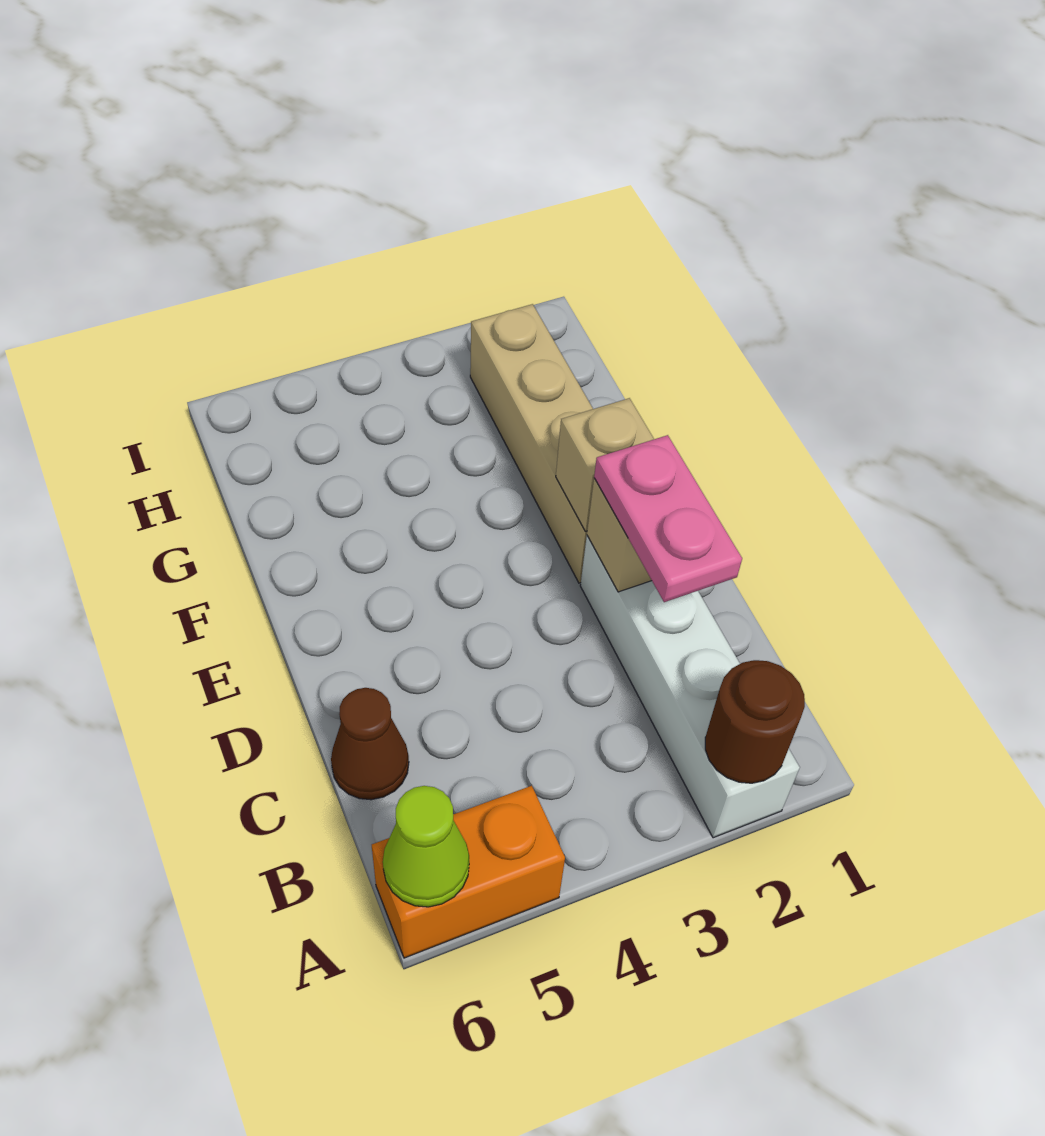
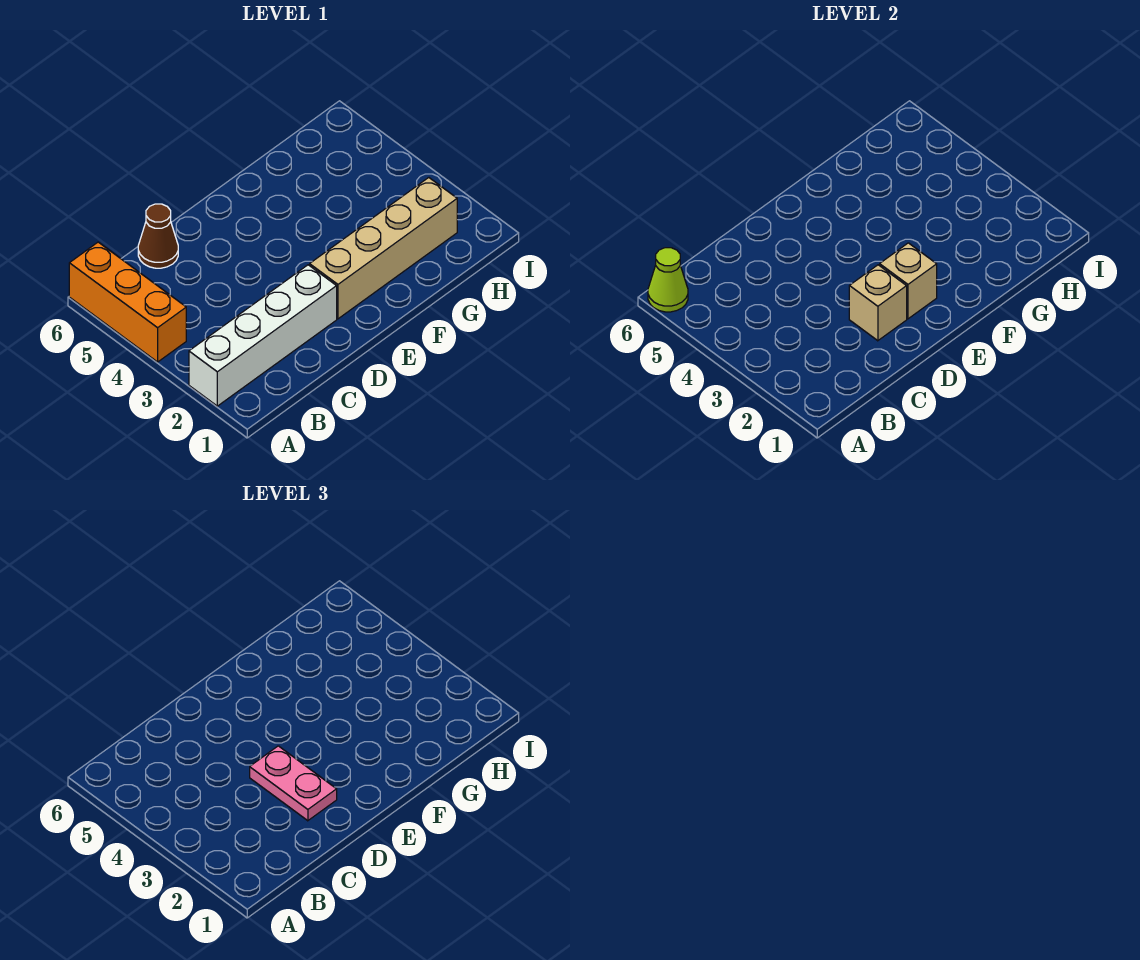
brown round brick A2 level 2 -> none
orange brick A5:A6 level 1 -> orange brick A4:A6 level 1
pink plate C2:D2 level 3 -> pink plate D2:D3 level 3

